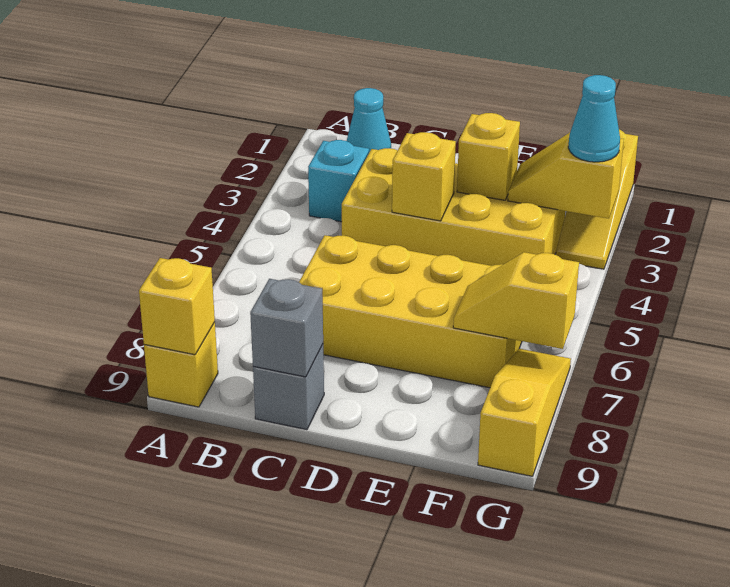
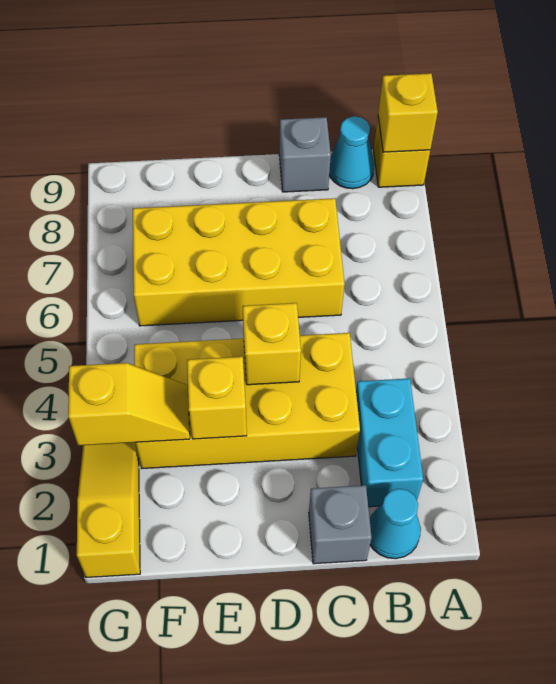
cyan brick B3 level 1 -> cyan brick B2:B3 level 1
grey brick C9 level 2 -> grey brick C1 level 1
yellow slope F7:G7 level 2 top G -> none
cyan cone G3 level 3 -> cyan cone B9 level 1
yellow slope G7:G9 level 1 top 9 -> none

